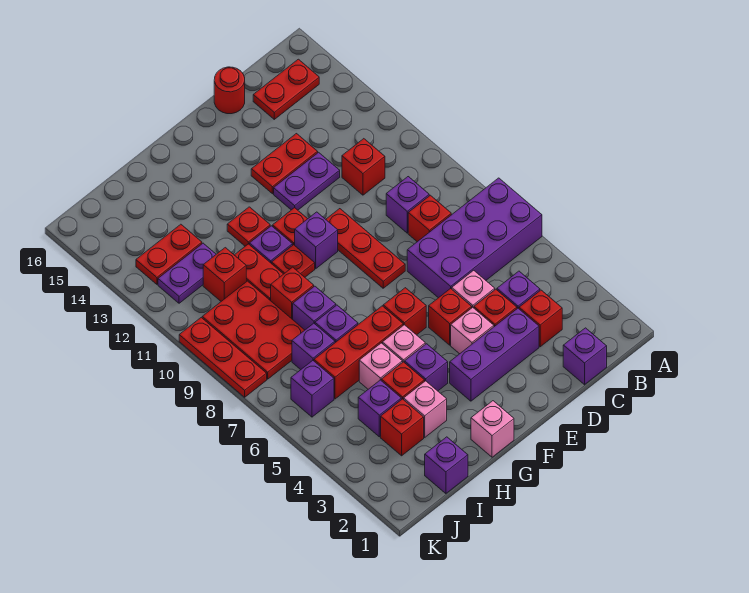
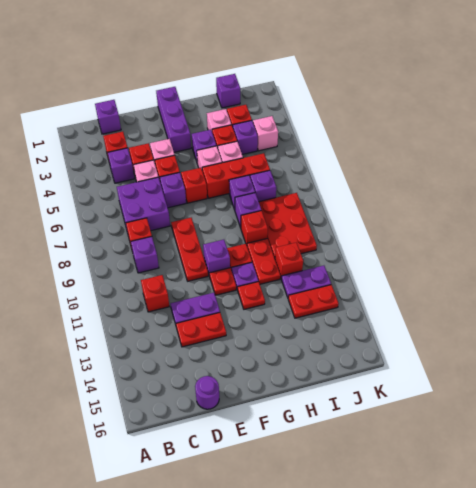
purple brick A6:D7 level 1 -> purple brick C6:D7 level 1
red plate B15:C15 level 1 -> none
purple brick D3:F3 level 1 -> purple brick F1:F3 level 1
red round brick D16 level 1 -> purple round brick D16 level 1
pink brick G1 level 1 -> pink brick J4 level 1
purple brick J6 level 1 -> purple brick E6 level 1
red plate K8:K10 level 1 -> none

